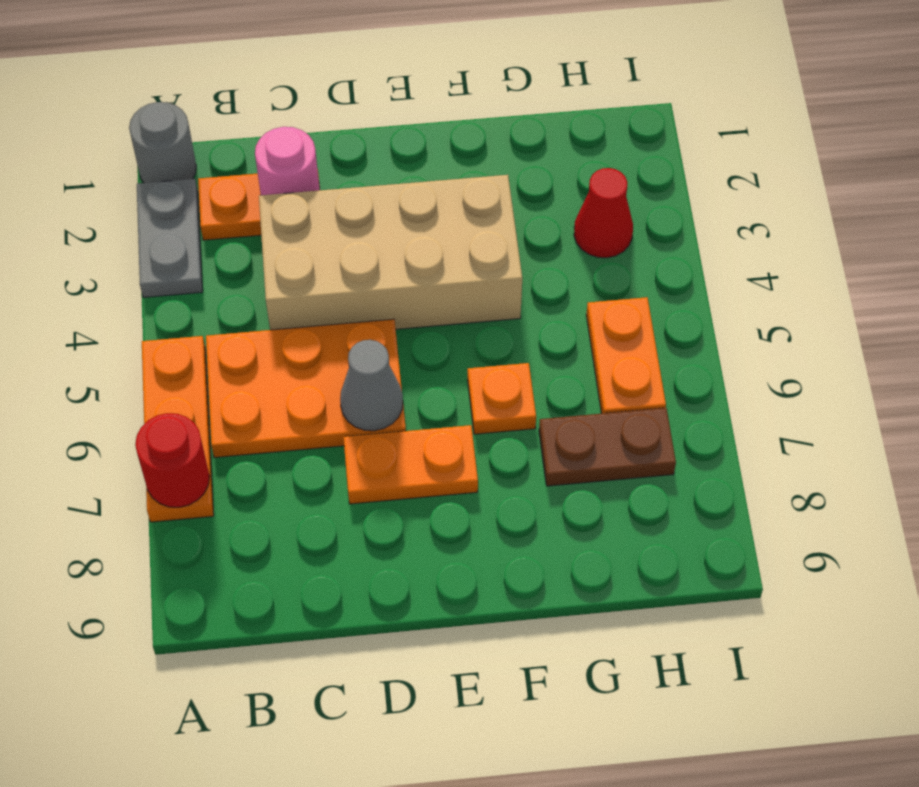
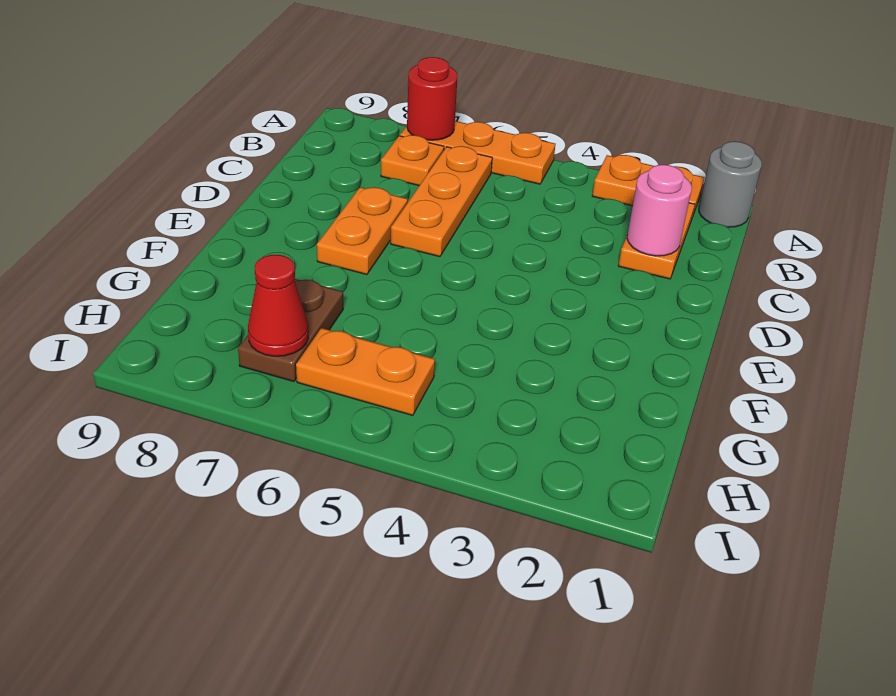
grey plate A2:A3 level 1 -> orange plate A2:A3 level 1
orange plate B5:D6 level 1 -> orange plate B6:D6 level 1
tan brick C3:F4 level 1 -> none
grey cone D6 level 2 -> none
orange plate F6 level 1 -> orange plate B7 level 1
red cone H3 level 1 -> red cone H7 level 2

